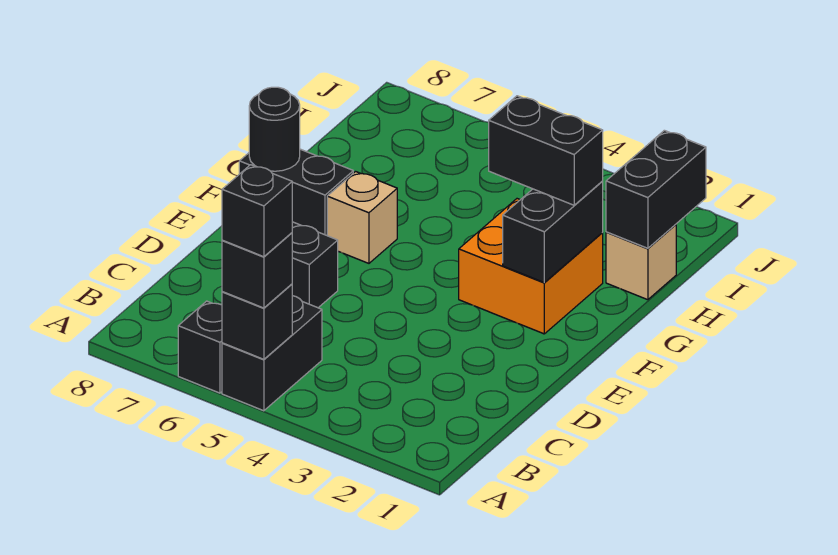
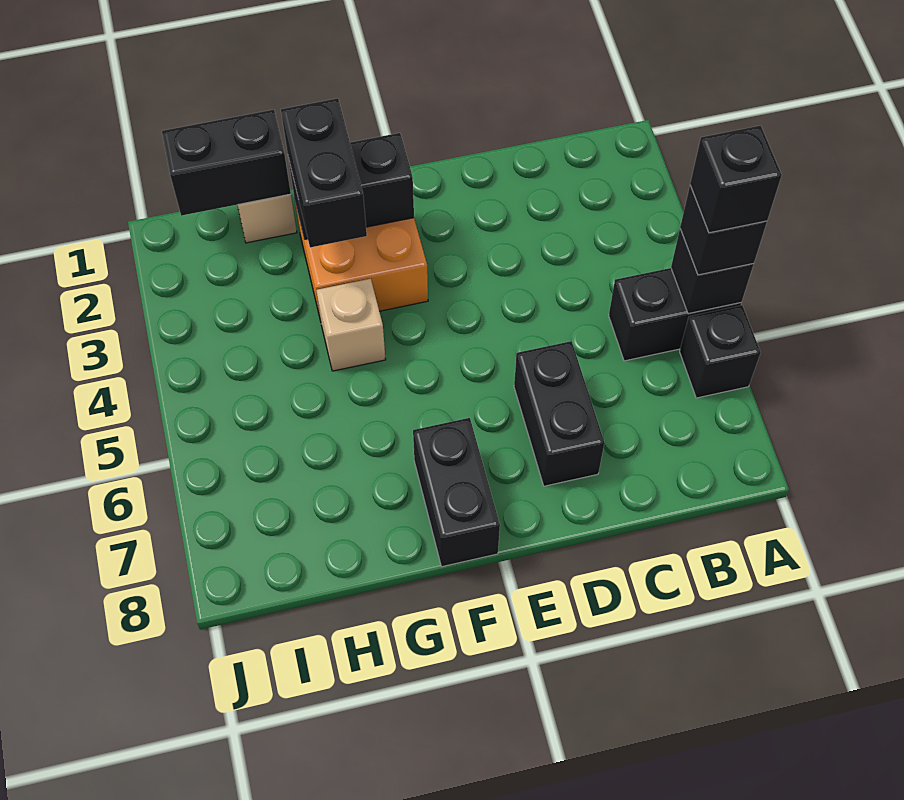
tan brick F6 level 1 -> tan brick G4 level 1
black round brick F8 level 2 -> none

